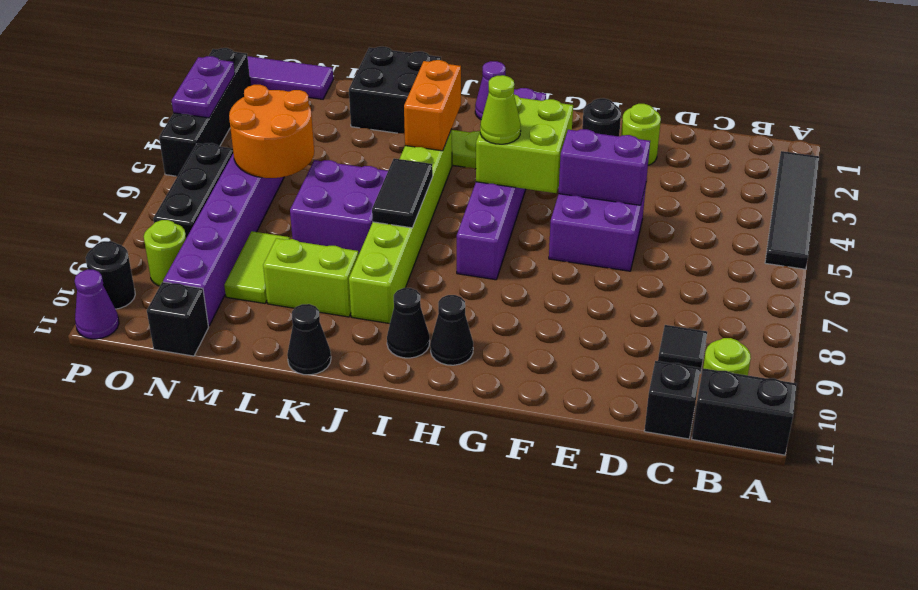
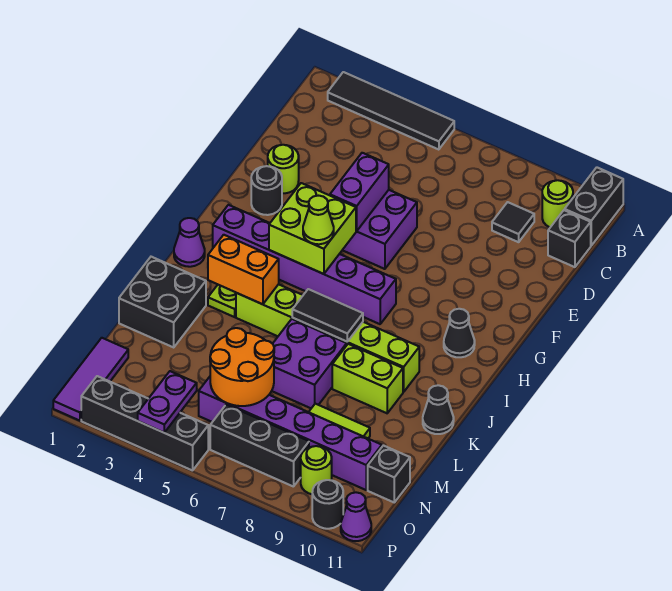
black cone I10 level 1 -> none
lime brick K9:L9 level 1 -> lime brick K8:K9 level 1
purple plate P3:P4 level 2 -> purple plate O4:P4 level 2

